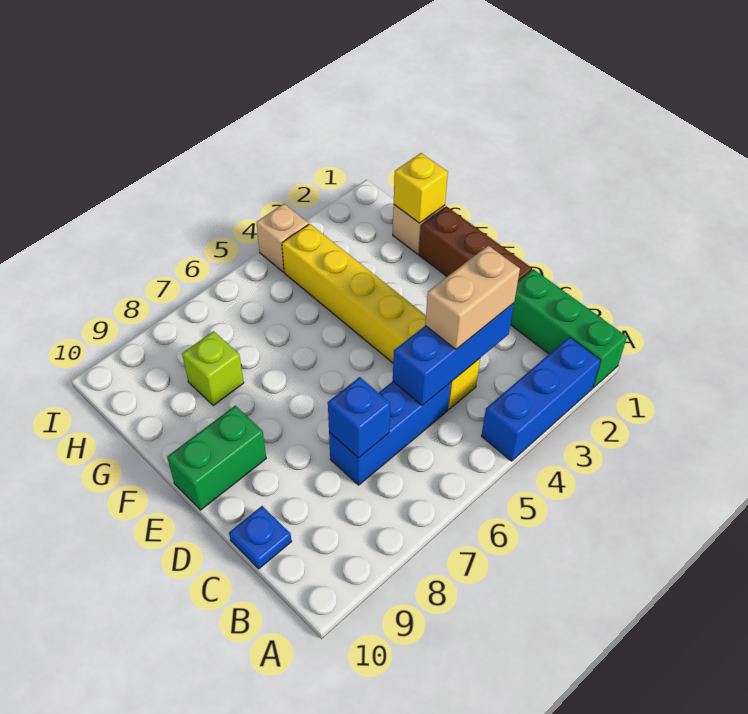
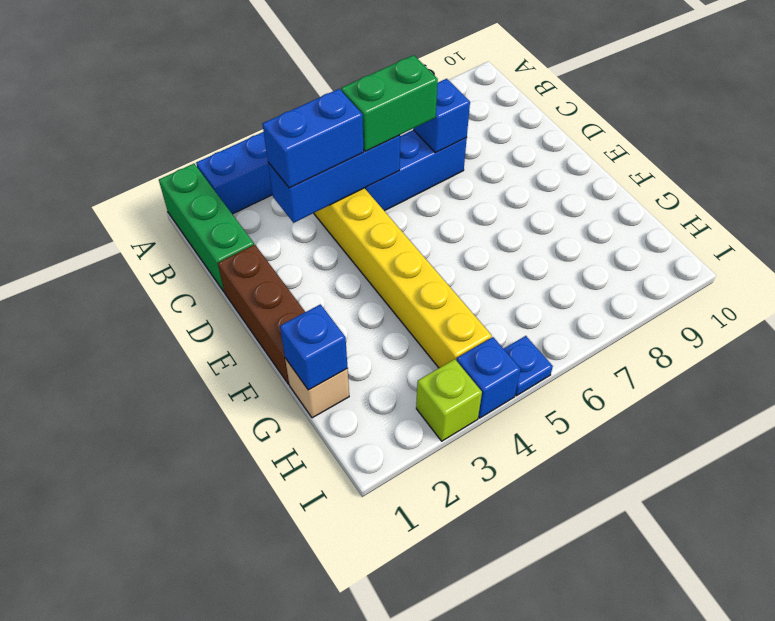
tan brick C3:C4 level 3 -> blue brick C3:C4 level 3
blue plate C10 level 1 -> blue plate I5 level 1
green brick E9:E10 level 1 -> green brick C5:C6 level 3
yellow brick G1 level 2 -> blue brick G1 level 2
lime brick G8 level 1 -> lime brick I3 level 1
tan brick I4 level 1 -> blue brick I4 level 1

